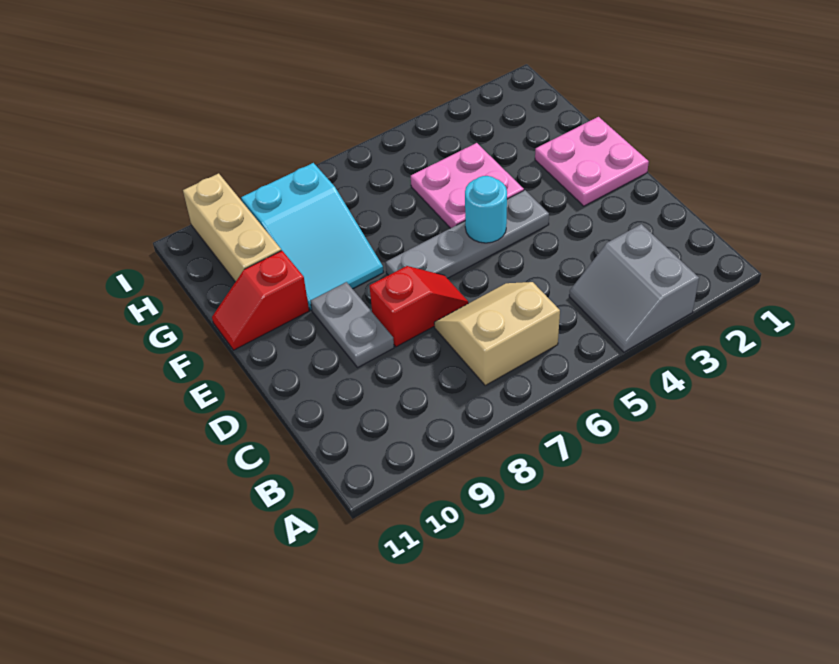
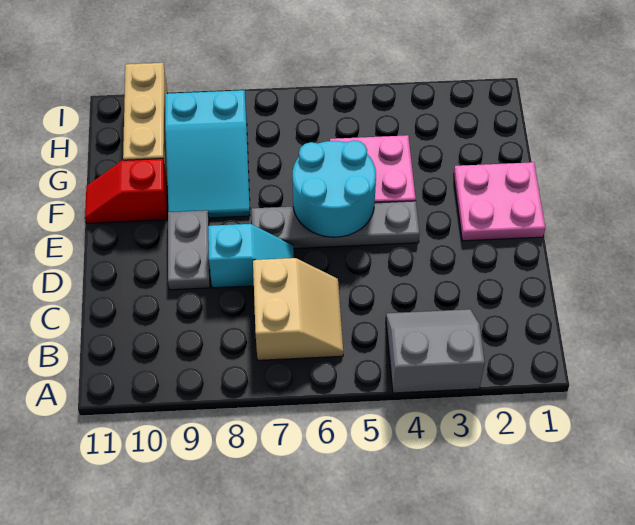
grey slope A3:B4 level 1 top 3 -> grey slope A3:B4 level 1 top A
tan slope B6:C7 level 1 top B -> tan slope B6:C7 level 1 top 7
red slope D7:D8 level 1 top 8 -> cyan slope D7:D8 level 1 top 8
cyan round brick E5 level 2 -> cyan round brick E5:F6 level 2

